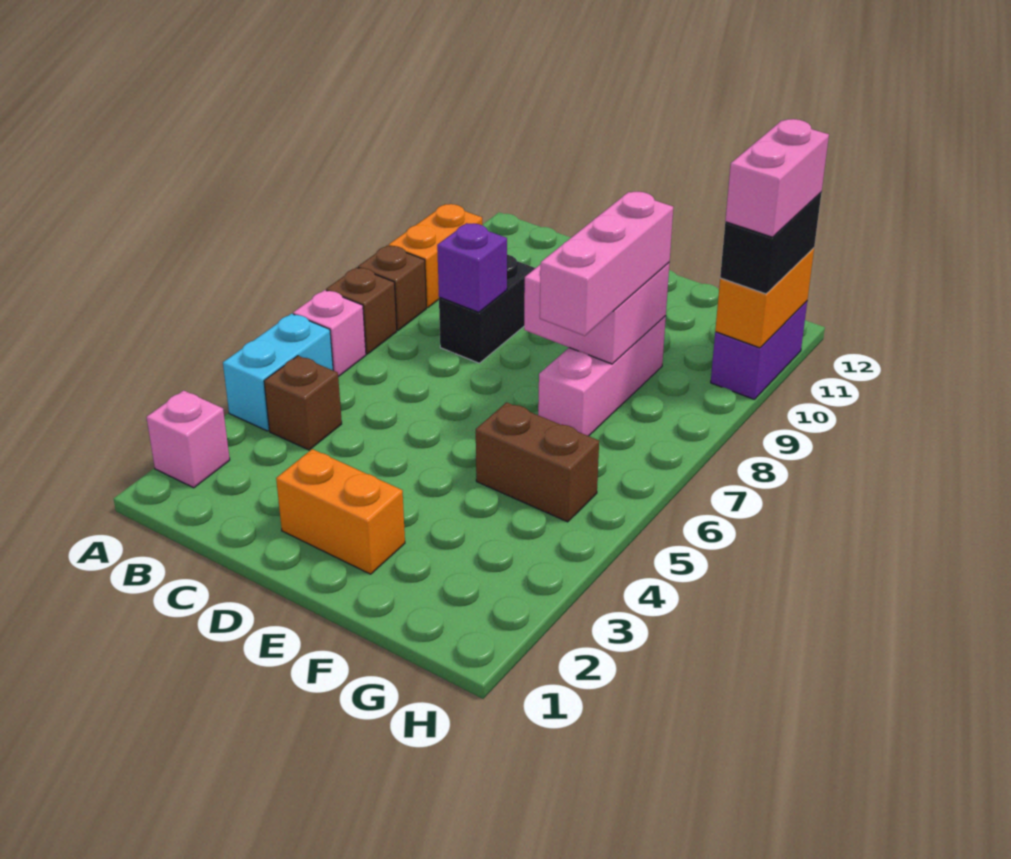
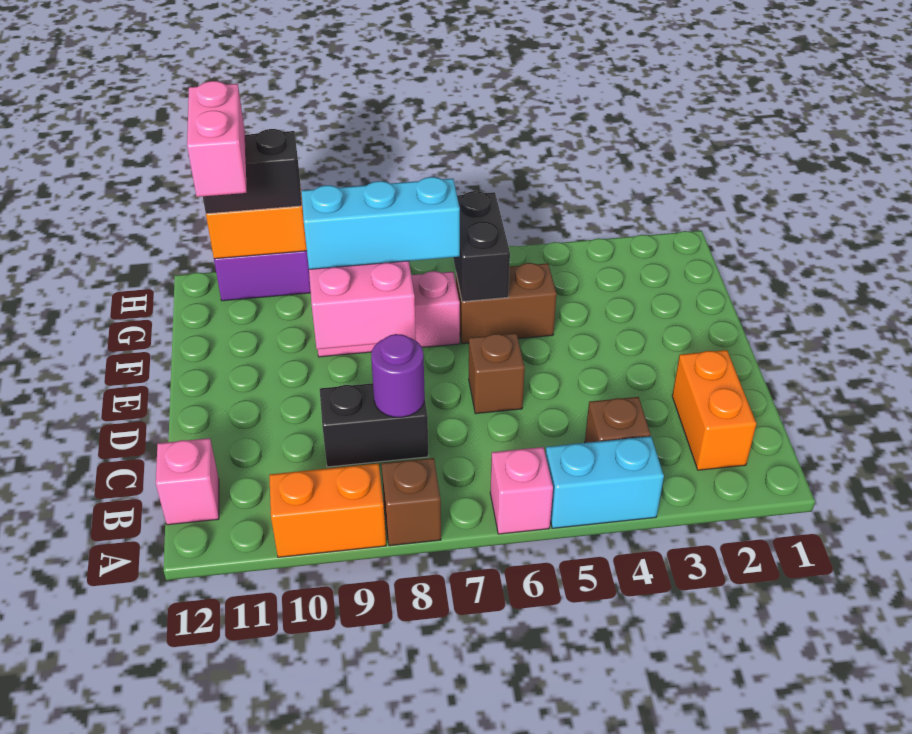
pink brick A2 level 1 -> pink brick B12 level 1
brown brick A7 level 1 -> brown brick D6 level 1
purple brick C8 level 2 -> purple round brick C8 level 2
orange brick D2:E2 level 1 -> orange brick B2:C2 level 1
brown brick F5:G5 level 1 -> brown brick F5:F6 level 1
none -> black brick F6:G6 level 2
pink brick F7:F9 level 3 -> cyan brick F7:F9 level 3
pink brick H10:H11 level 4 -> pink brick G11:H11 level 4

